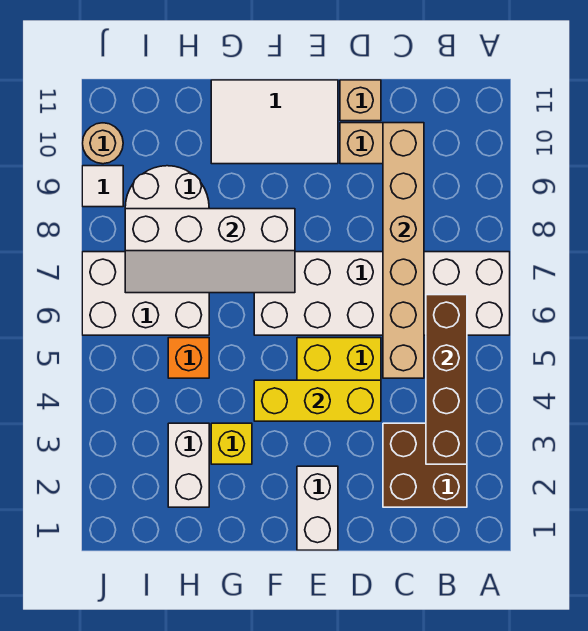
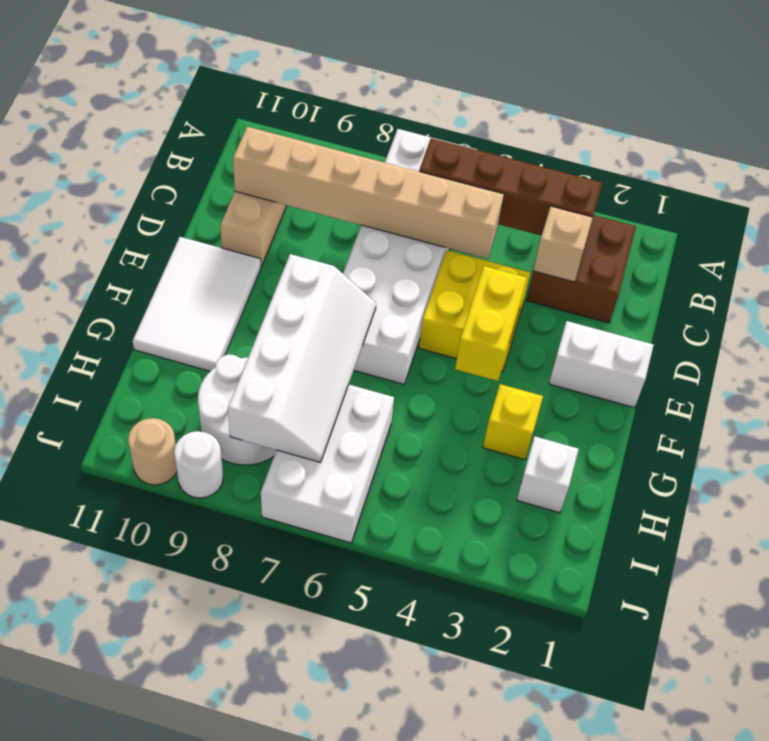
yellow brick D4:F4 level 2 -> yellow brick E4:F4 level 2
tan brick D11 level 1 -> tan brick C3 level 2
white brick H2:H3 level 1 -> white brick H2 level 1
orange brick H5 level 1 -> none
white tile J9 level 1 -> white round brick J9 level 1

